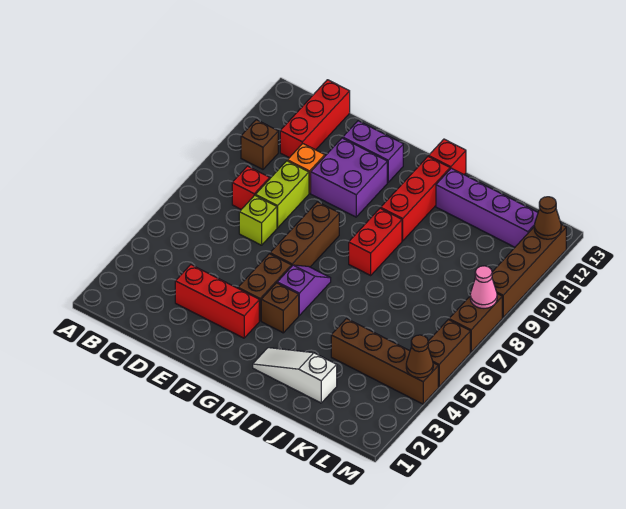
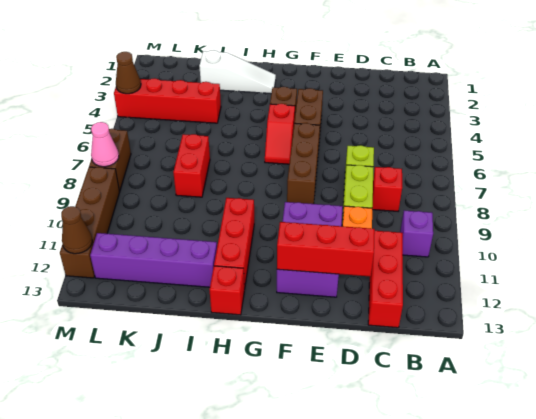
brown brick B10 level 1 -> purple brick B10 level 1
red brick D3:F3 level 1 -> red brick D12:F12 level 2
purple slope G5:G6 level 1 top 5 -> red slope G5:G6 level 1 top 5
red brick H8:H9 level 1 -> red brick J7:J8 level 1
brown brick J4:M4 level 1 -> red brick J4:M4 level 1
brown brick M5:M6 level 1 -> none

